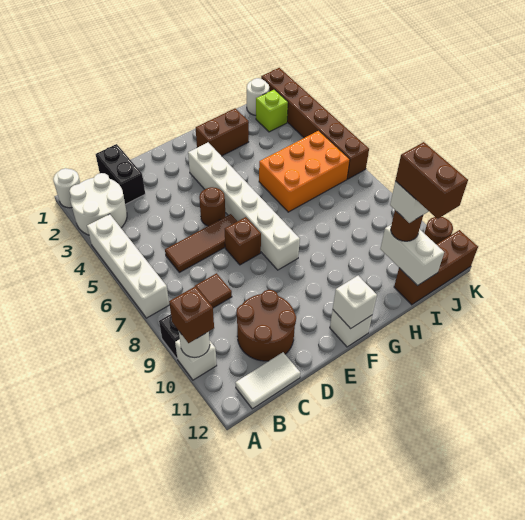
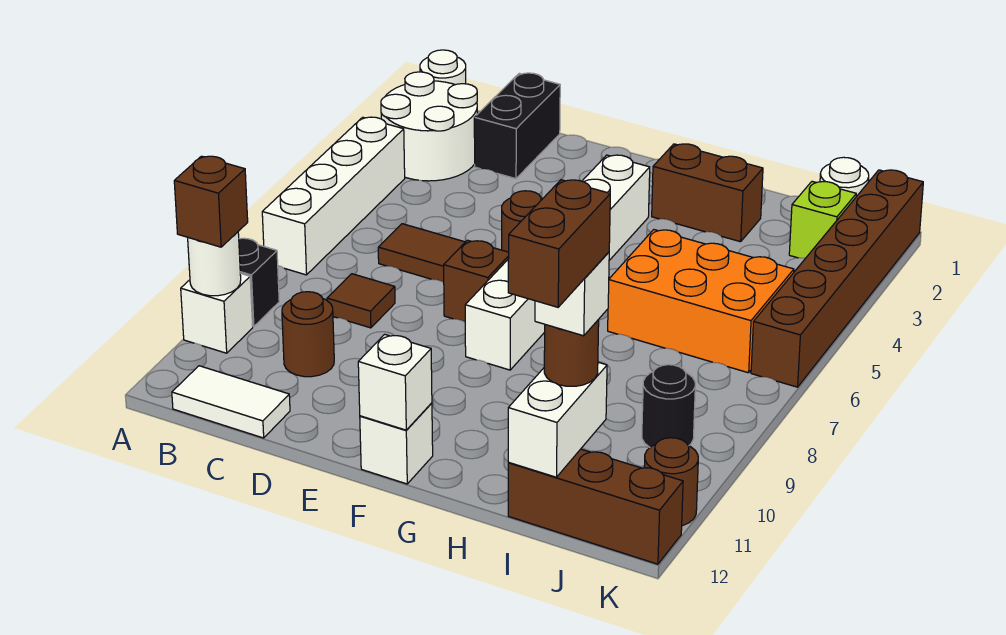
brown round brick C10:D11 level 1 -> brown round brick C10 level 1
none -> black round brick J9 level 1

